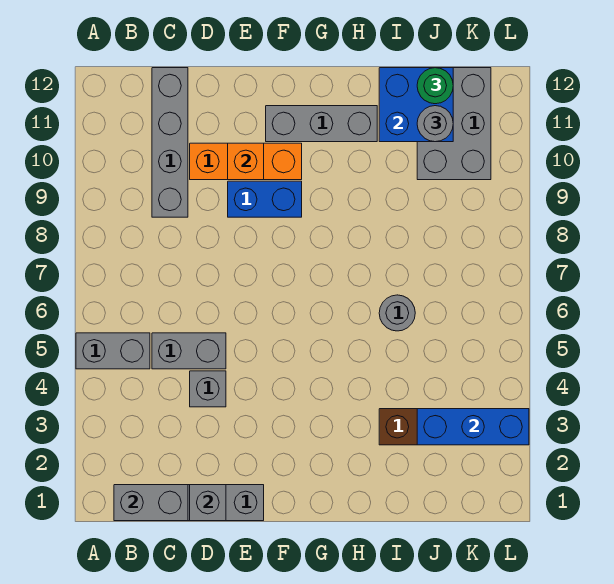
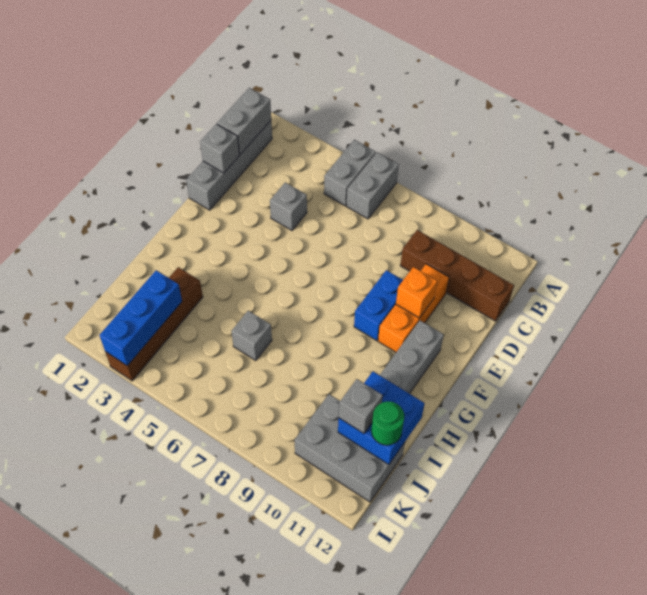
grey brick C5:D5 level 1 -> grey brick A6:B6 level 1
grey brick C9:C12 level 1 -> brown brick C9:C12 level 1
grey round brick I6 level 1 -> grey brick I6 level 1
grey round brick J11 level 3 -> grey brick J11 level 3

